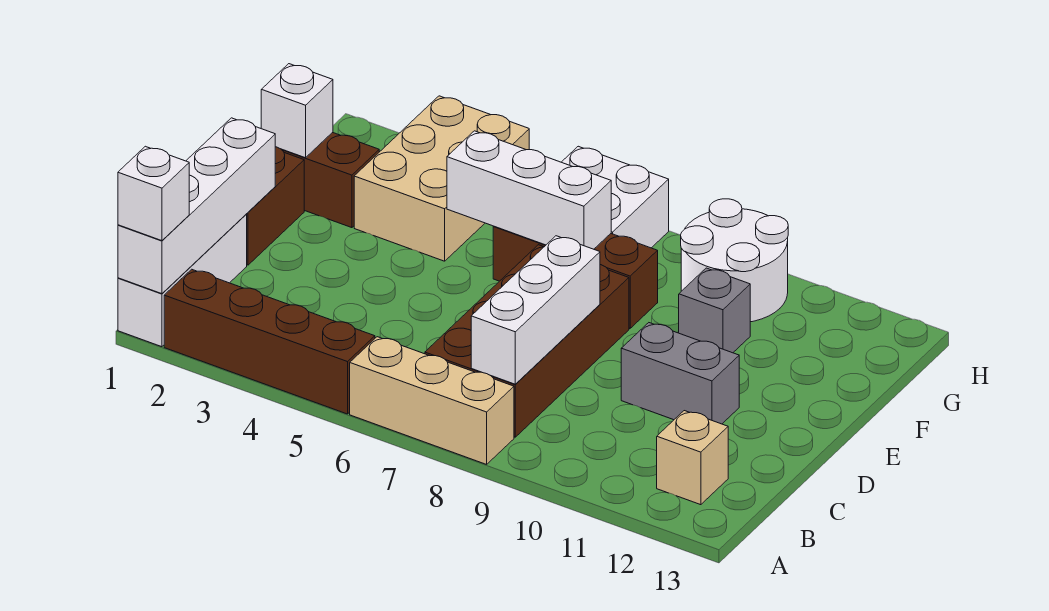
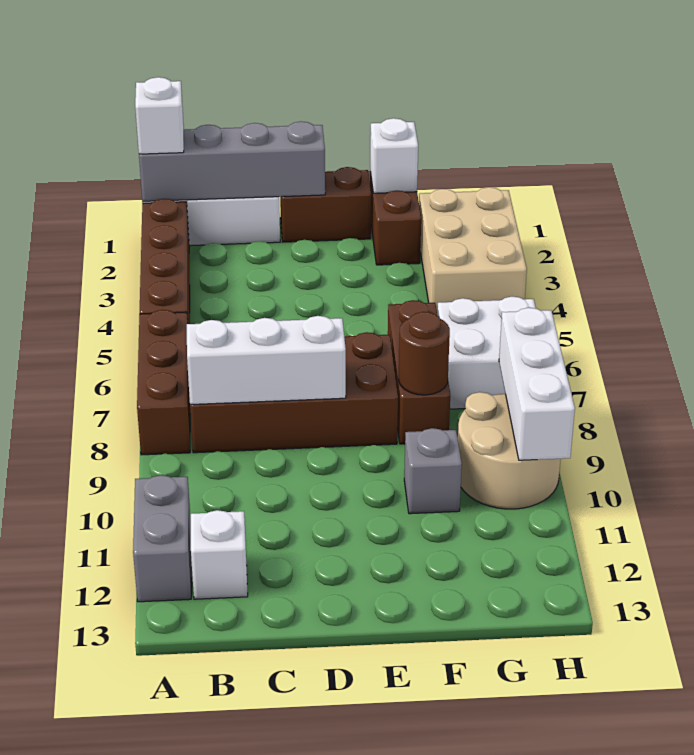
white brick A1:D1 level 2 -> grey brick A1:D1 level 2
tan brick A6:A8 level 1 -> brown brick A6:A8 level 1
tan brick B12 level 1 -> white brick B12 level 1
grey brick D10:D11 level 1 -> grey brick A11:A12 level 1
tan brick F3:H4 level 1 -> tan brick G2:H4 level 1
white brick F5:F7 level 2 -> white brick H8:H10 level 2
none -> brown round brick F8 level 2
white round brick G9:H10 level 1 -> tan round brick G9:H10 level 1

